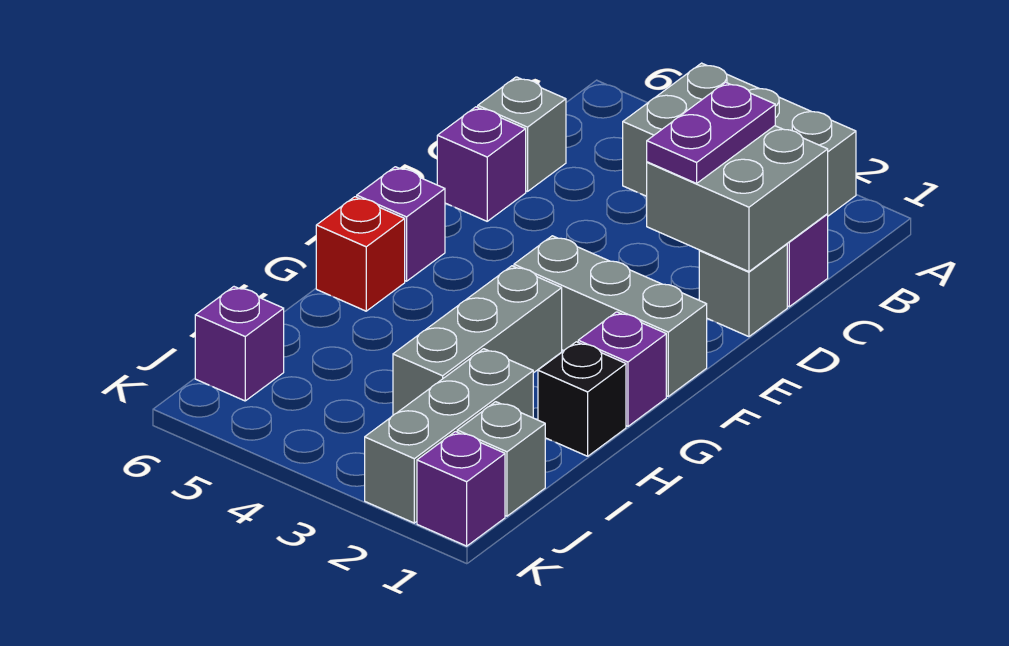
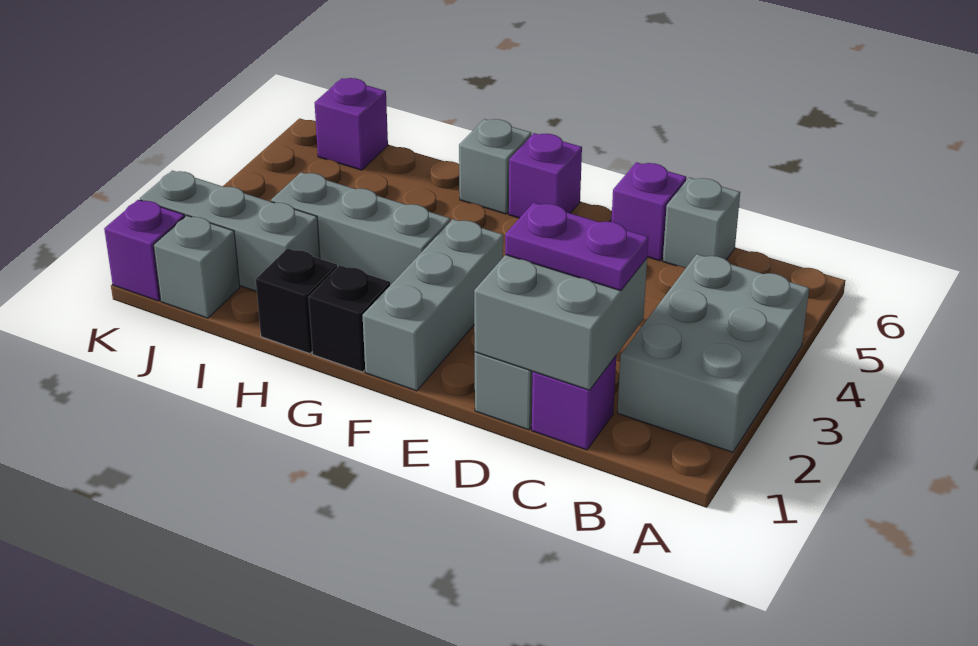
purple brick G1 level 1 -> black brick G1 level 1
red brick G6 level 1 -> grey brick G6 level 1

